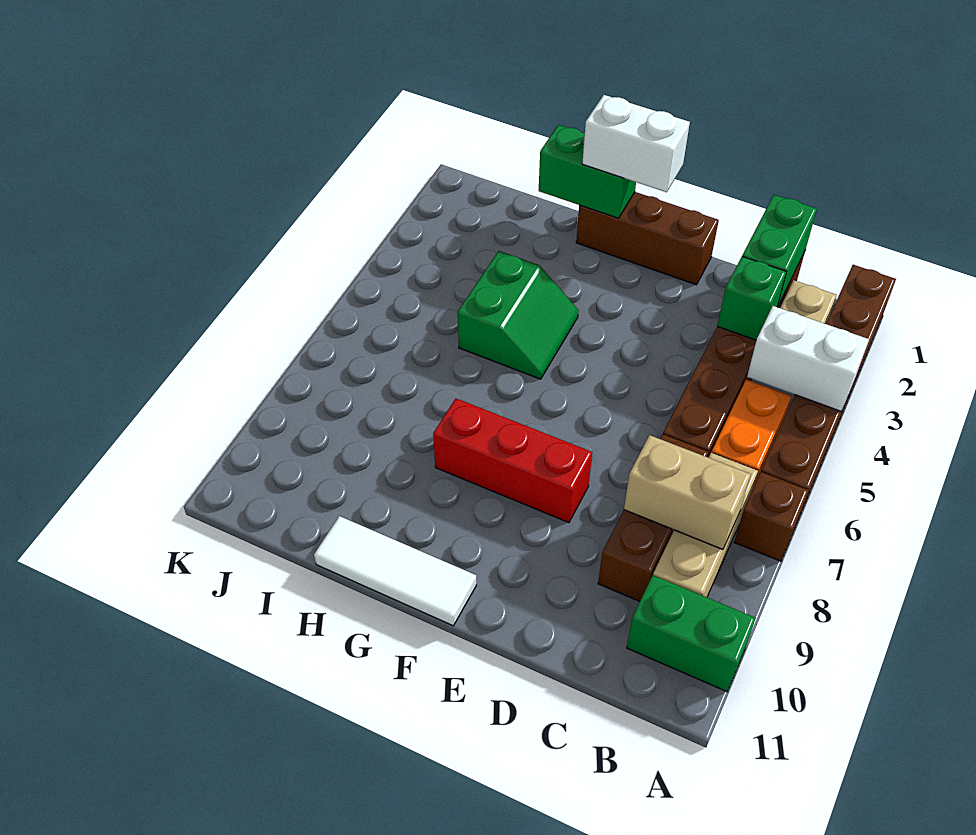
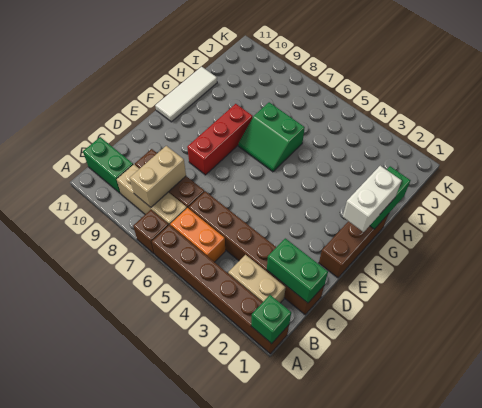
white brick A4:B4 level 2 -> none
green brick A10:B10 level 1 -> green brick B10:B11 level 1
green brick C3 level 2 -> green brick A1 level 2
green slope G4:H5 level 1 top H -> green slope G6:H7 level 1 top H

